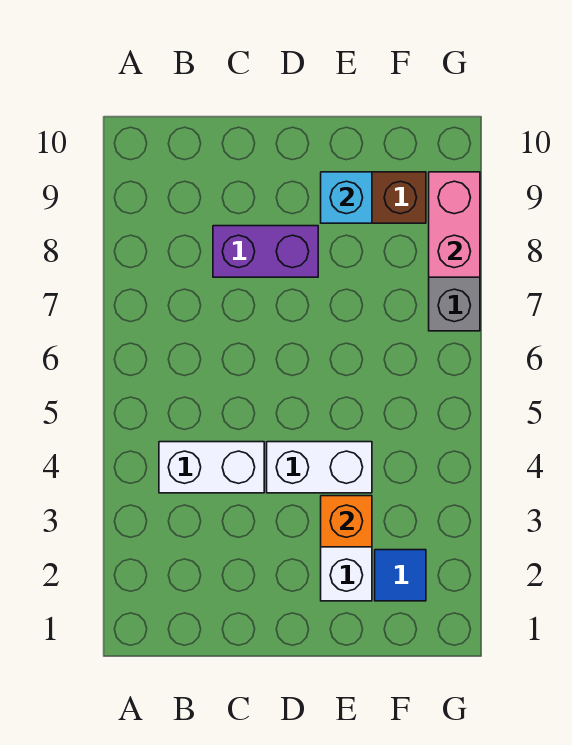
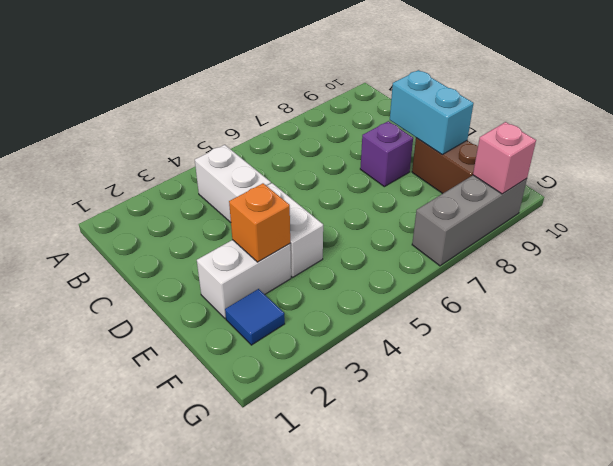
purple brick C8:D8 level 1 -> purple brick D8 level 1
cyan brick E9 level 2 -> cyan brick D9:E9 level 2
pink brick G8:G9 level 2 -> pink brick G9 level 2

